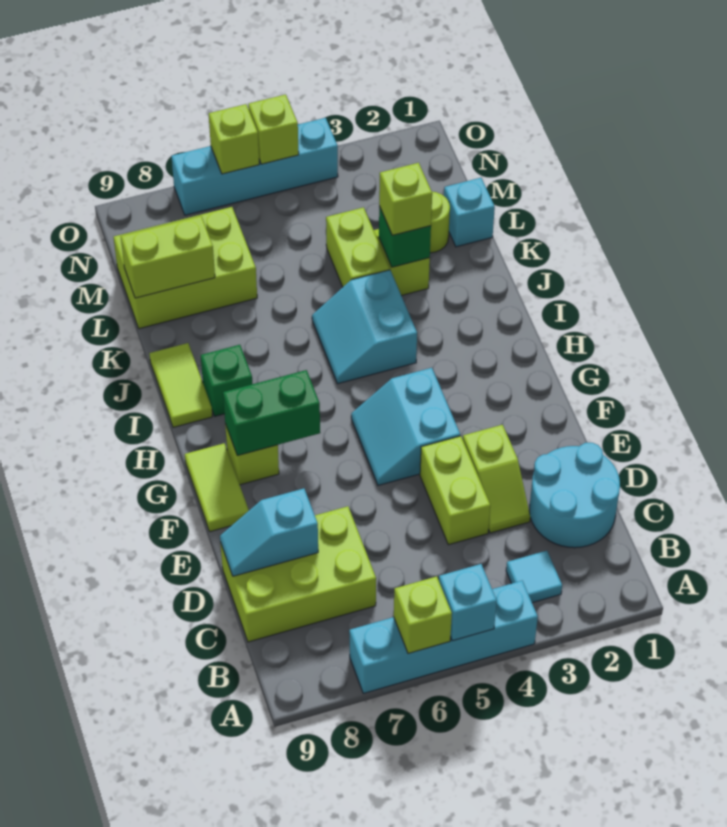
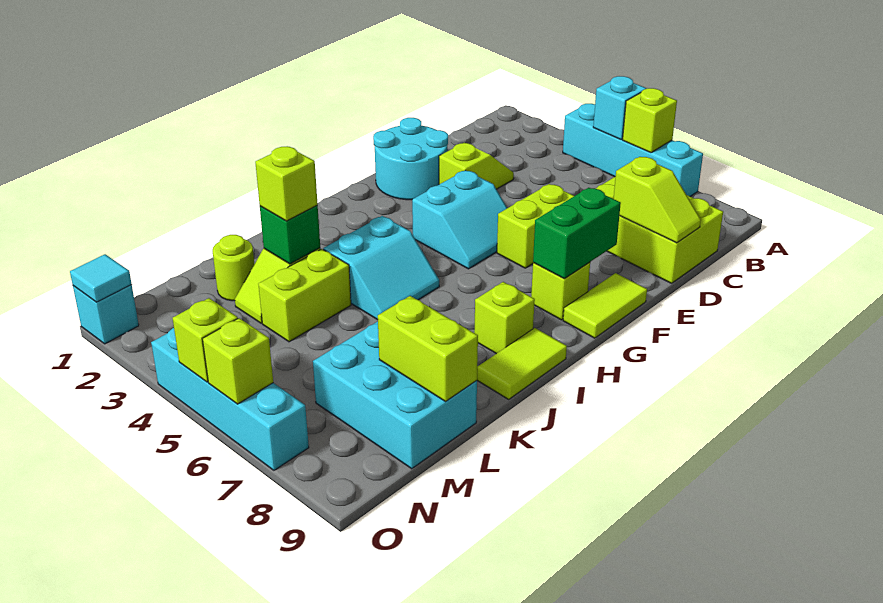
cyan tile B3 level 1 -> cyan tile O1 level 2
cyan round brick C1:D2 level 1 -> cyan round brick E1:F2 level 1
lime brick D4:E4 level 1 -> lime brick E6:F6 level 1
cyan slope D8:D9 level 2 top 8 -> lime slope D8:D9 level 2 top 8
green brick G7:G8 level 2 -> green brick F8:G8 level 2
green brick I8 level 1 -> lime brick I8 level 1
cyan brick L1 level 1 -> cyan brick O1 level 1
lime brick L7:M9 level 1 -> cyan brick L7:M9 level 1

